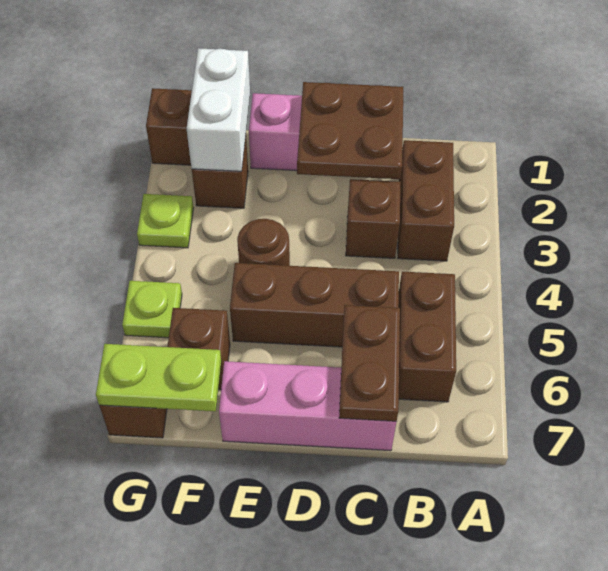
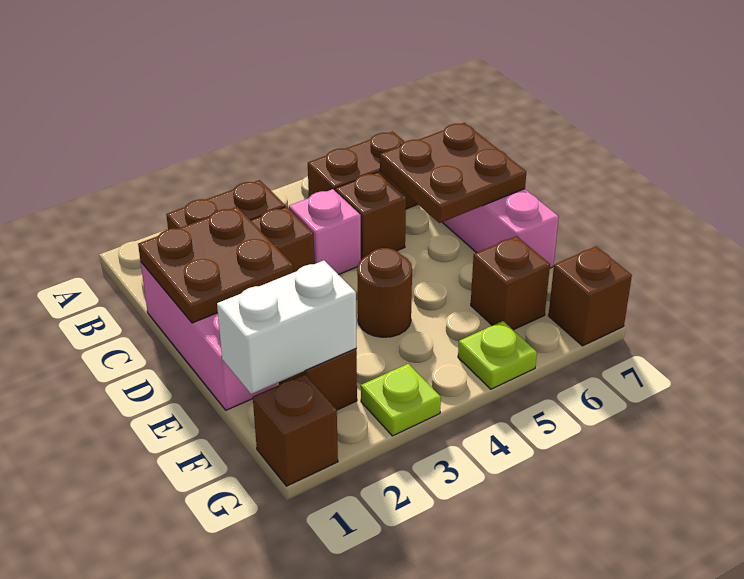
none -> pink brick C4 level 1
brown brick C5:E5 level 1 -> brown brick C5 level 1
brown plate C6:C7 level 2 -> brown plate C6:D7 level 2
lime plate F7:G7 level 2 -> none

